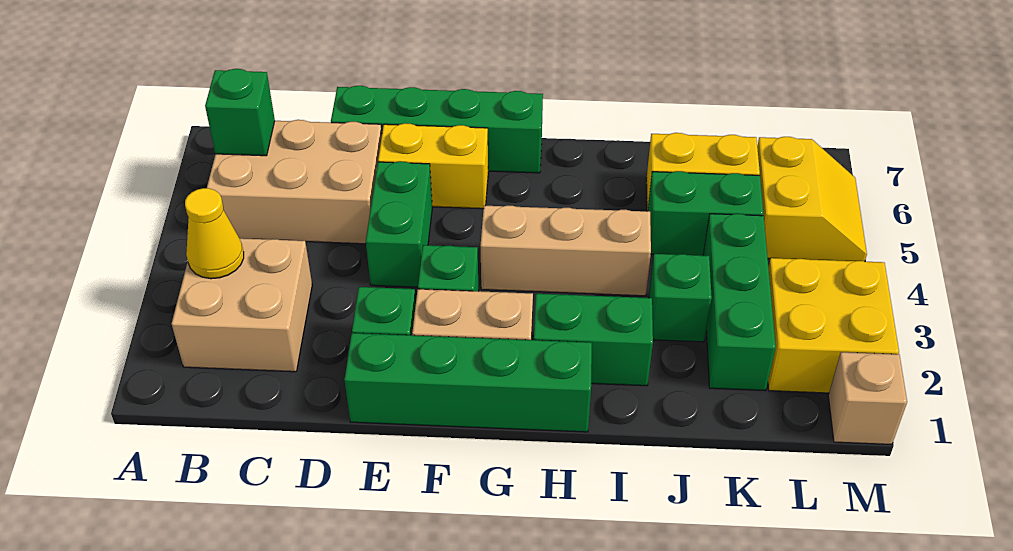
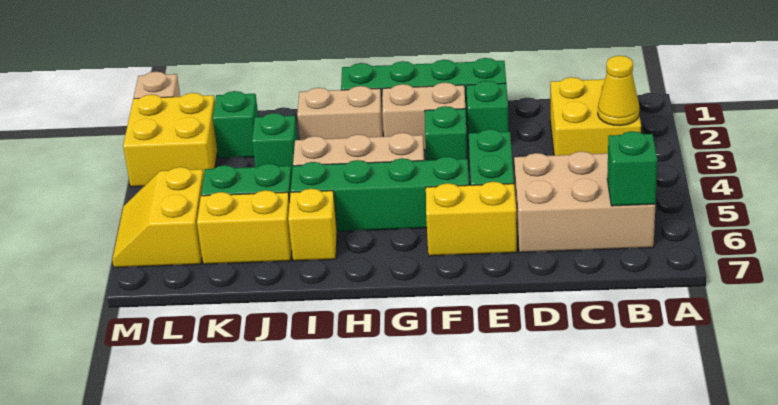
tan brick B2:C3 level 1 -> yellow brick B2:C3 level 1
green brick D7:G7 level 1 -> green brick F5:I5 level 1
green brick H2:I2 level 1 -> tan brick H2:I2 level 1
none -> yellow brick I6 level 1
green brick K2:K4 level 1 -> green brick K2 level 1

